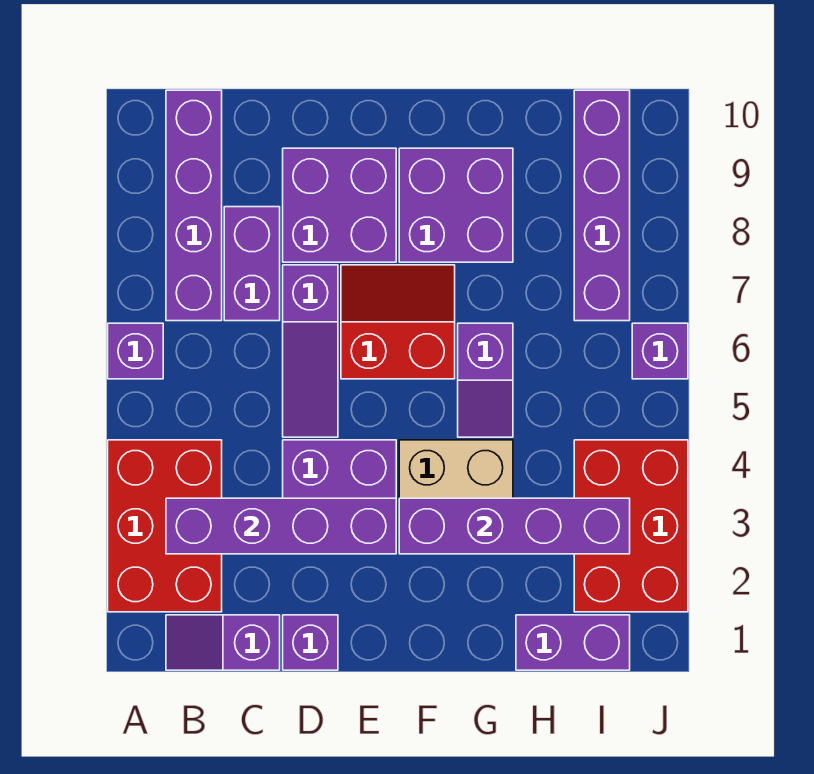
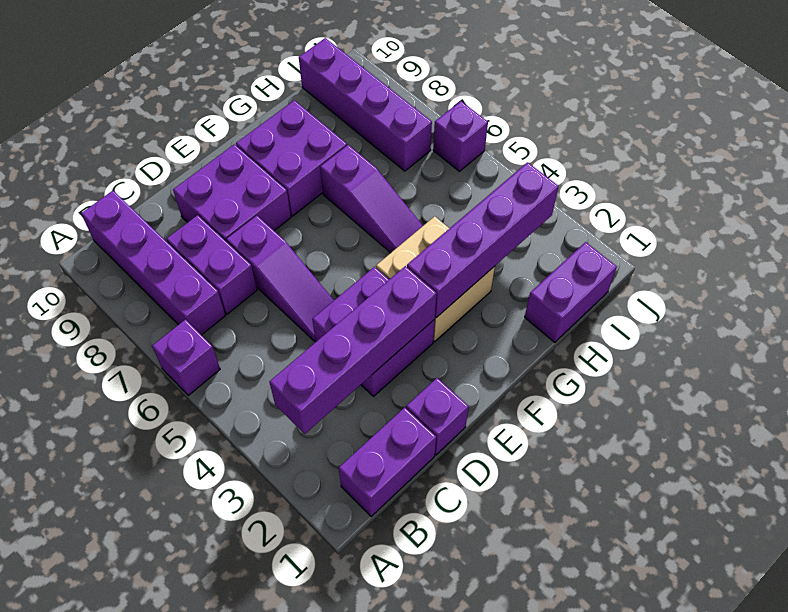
red brick A2:B4 level 1 -> none
purple slope B1:C1 level 1 top C -> purple brick B1:C1 level 1
red slope E6:F7 level 1 top 6 -> none
purple slope G5:G6 level 1 top 6 -> purple slope G5:G7 level 1 top 7
red brick I2:J4 level 1 -> none

